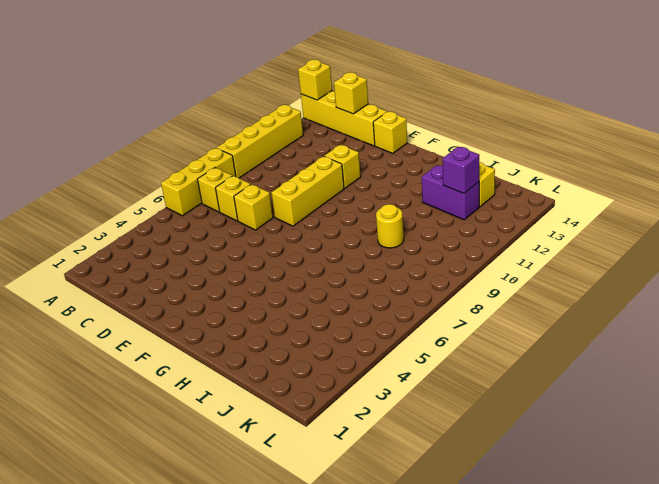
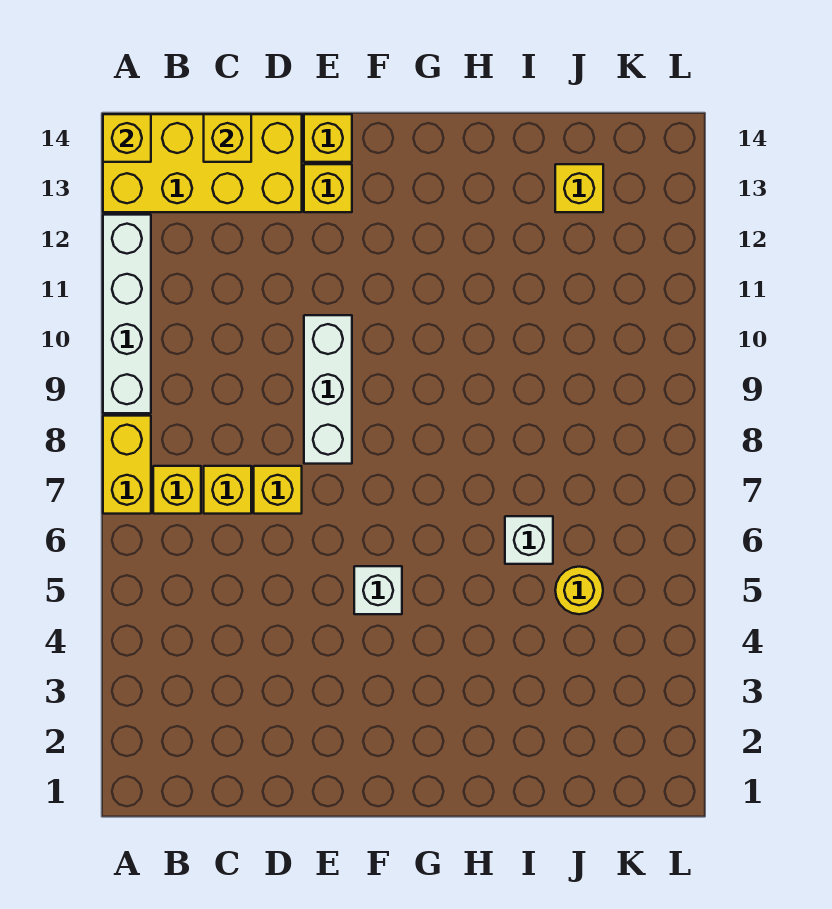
yellow brick A6:A8 level 1 -> yellow brick A7:A8 level 1
yellow brick A9:A12 level 1 -> white brick A9:A12 level 1
yellow brick A14:D14 level 1 -> yellow brick A13:D14 level 1
yellow brick E8:E10 level 1 -> white brick E8:E10 level 1
yellow brick E11 level 1 -> yellow brick E13 level 1
none -> white brick F5 level 1
none -> white brick I6 level 1
yellow round brick I9 level 1 -> yellow round brick J5 level 1
purple brick I12:J12 level 1 -> none
purple brick J12 level 2 -> none

